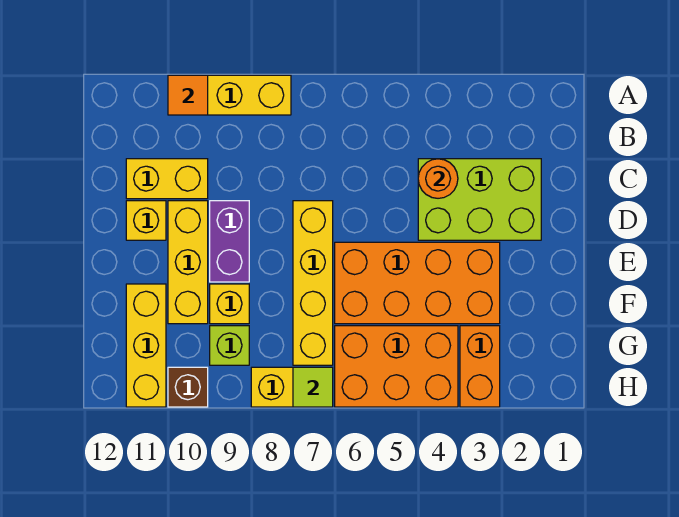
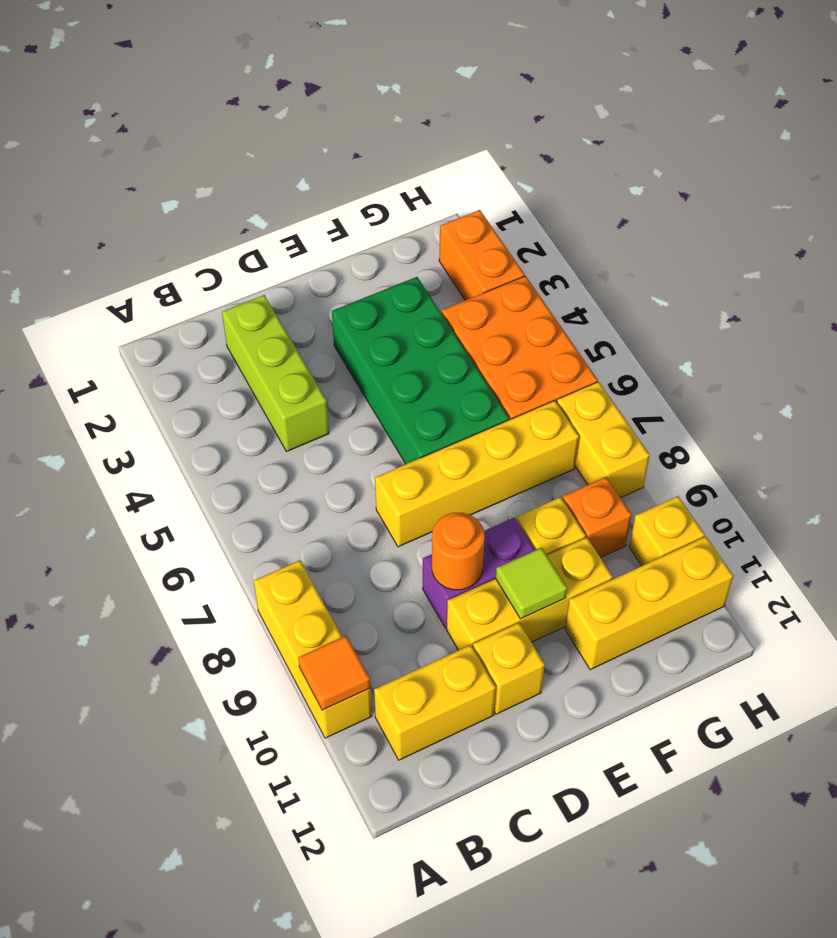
lime brick C2:D4 level 1 -> lime brick C2:C4 level 1
orange round brick C4 level 2 -> orange round brick D9 level 2
yellow brick C10:C11 level 1 -> yellow brick B11:C11 level 1
orange brick E3:F6 level 1 -> green brick E3:F6 level 1
orange brick G3:H3 level 1 -> orange brick H2:H3 level 1
lime brick G9 level 1 -> orange brick G9 level 1
lime tile H7 level 2 -> lime tile E10 level 2
brown brick H10 level 1 -> yellow brick H10 level 1

